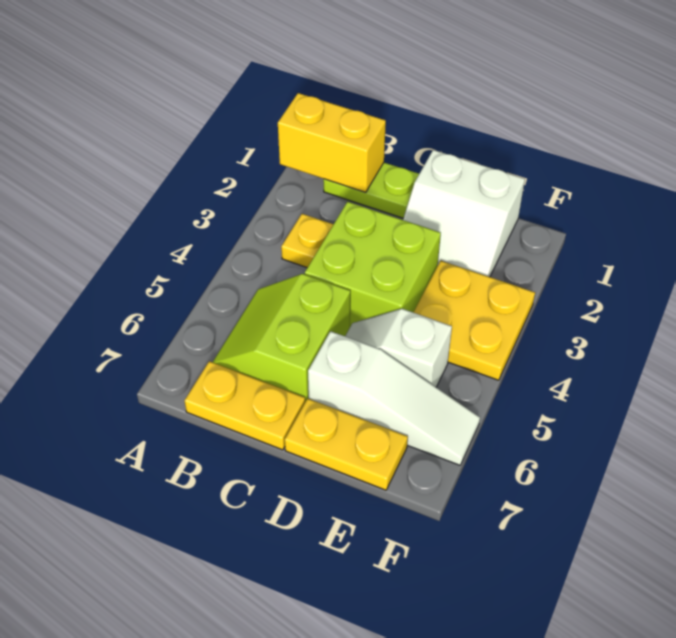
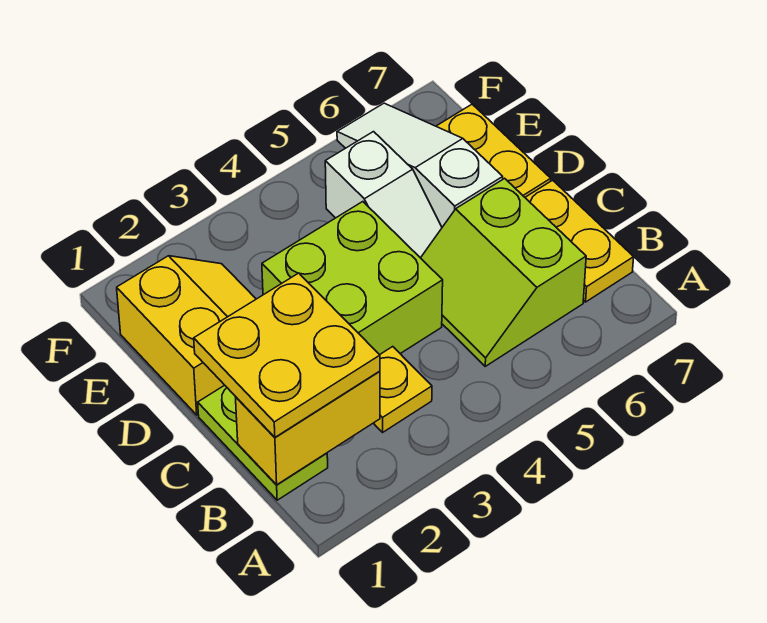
yellow brick A1:B1 level 2 -> yellow brick B1:B2 level 2
lime slope B5:C6 level 1 top C -> lime slope B5:C6 level 1 top 6
white slope D1:E2 level 1 top 1 -> yellow slope D1:E2 level 1 top 1
yellow plate E3:F4 level 1 -> yellow plate B1:C2 level 3

